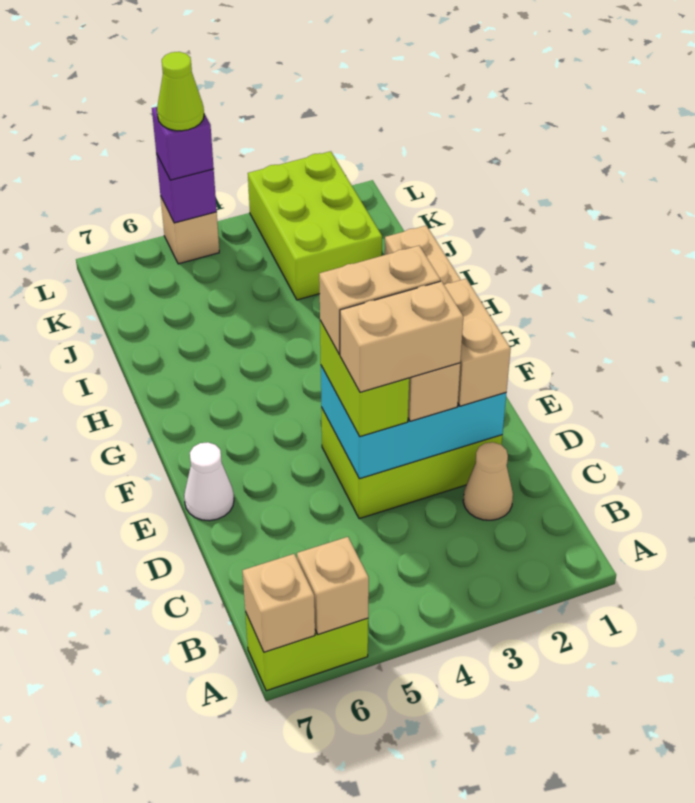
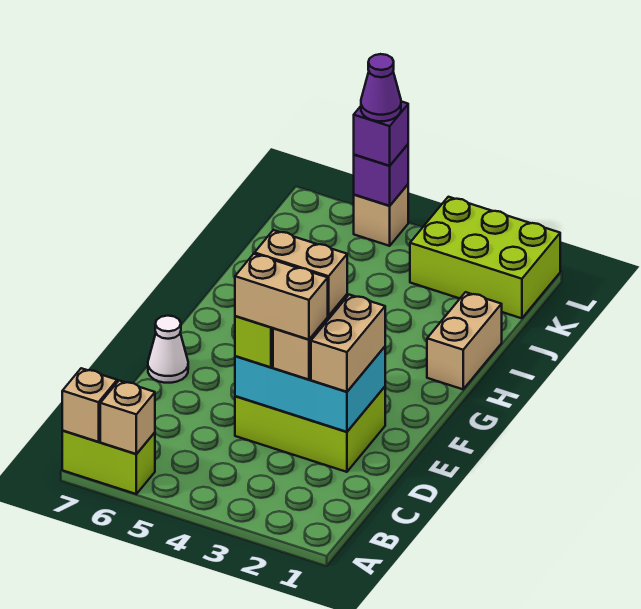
tan cone C2 level 1 -> none
lime brick J2:L3 level 1 -> lime brick K1:L3 level 1
lime cone L5 level 4 -> purple cone L5 level 4

